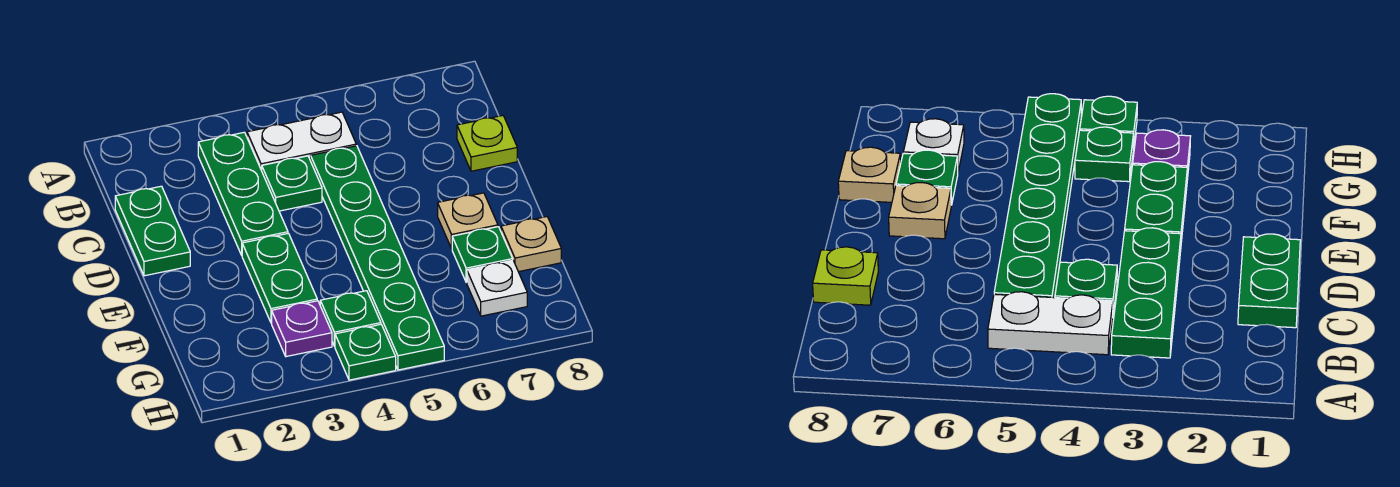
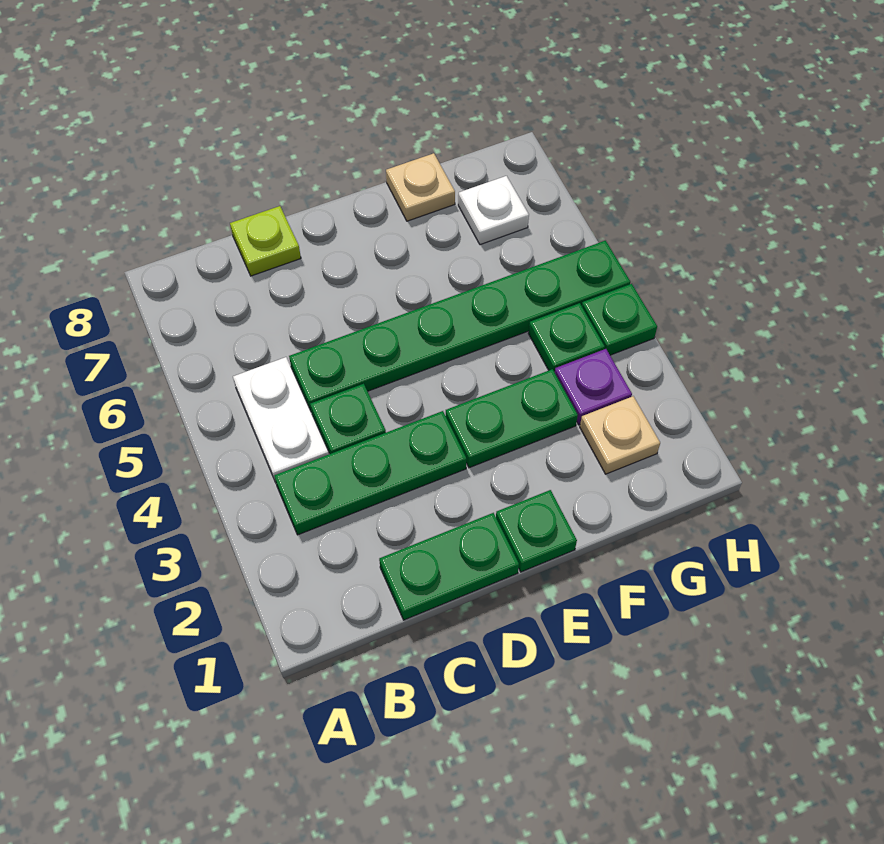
tan plate E7 level 1 -> tan plate G2 level 1
green plate F7 level 1 -> green plate E1 level 1

